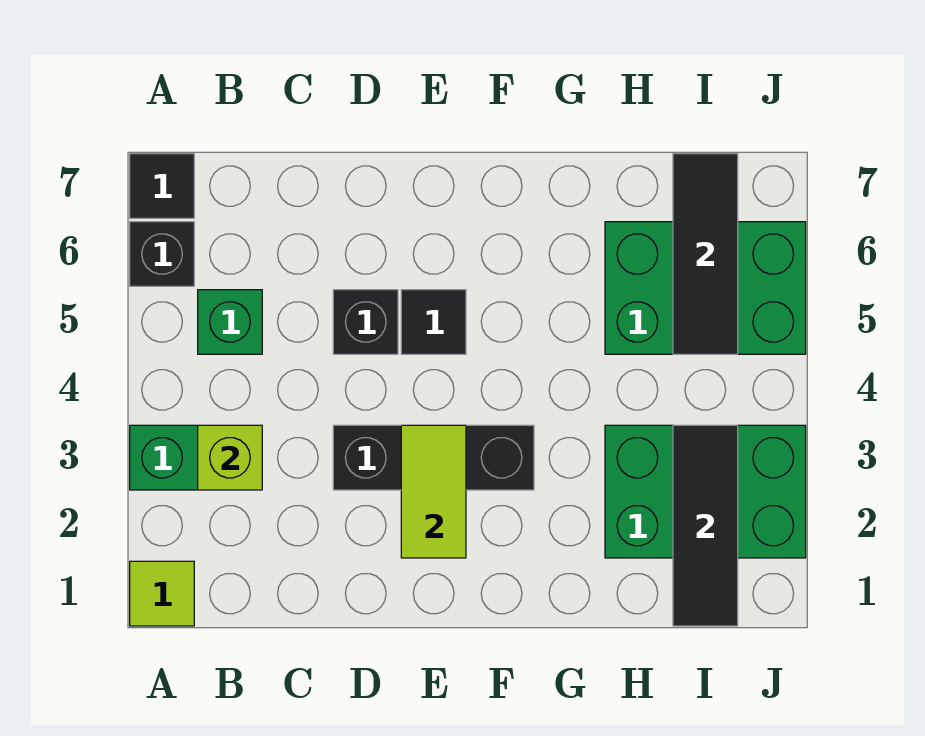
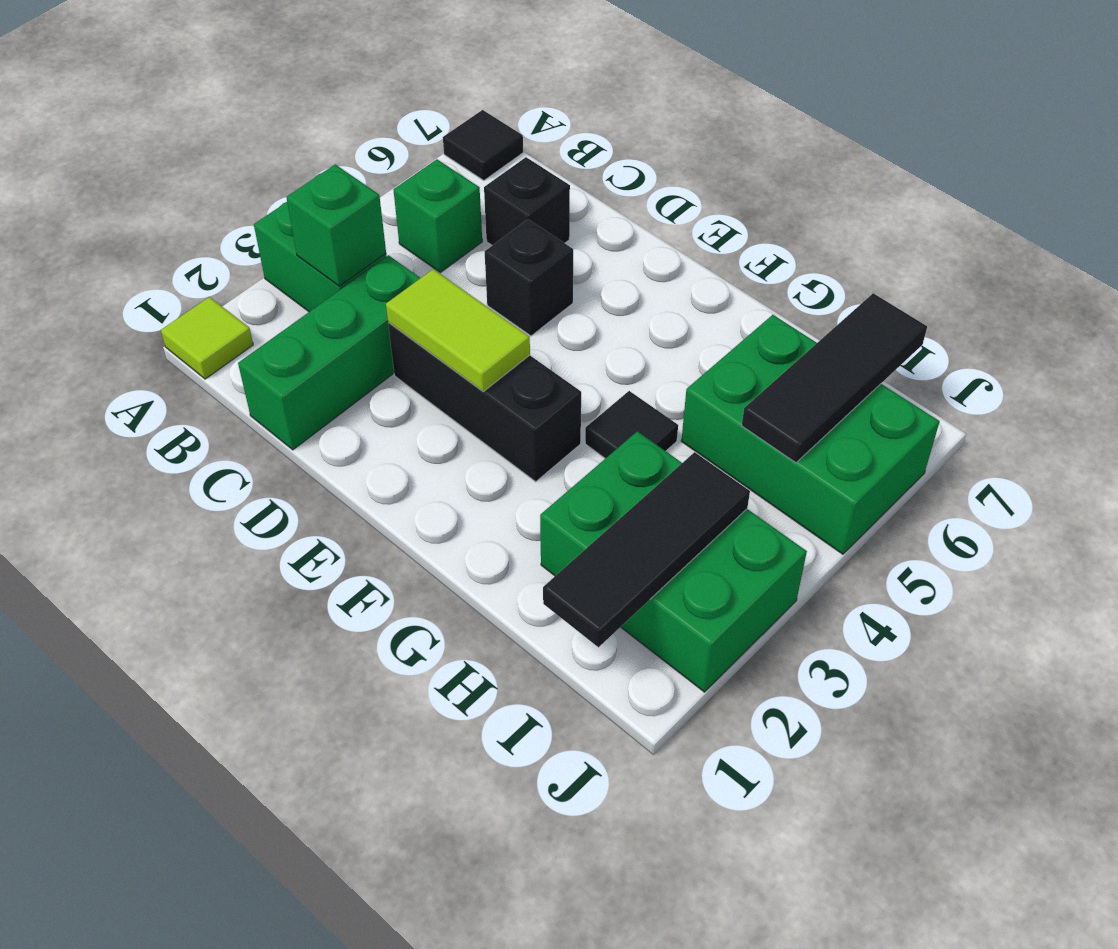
black brick A6 level 1 -> black brick C6 level 1
lime brick B3 level 2 -> green brick B3 level 2
none -> green brick C1:C3 level 1
lime tile E2:E3 level 2 -> lime tile D3:E3 level 2
black tile E5 level 1 -> black tile G4 level 1

